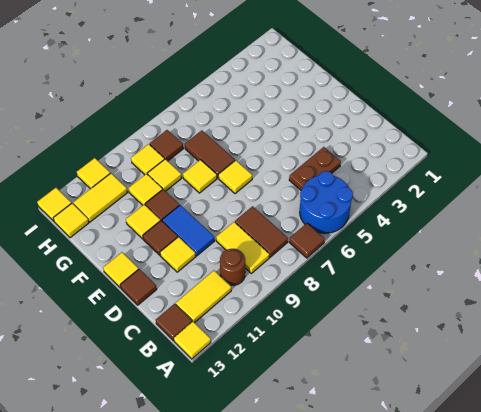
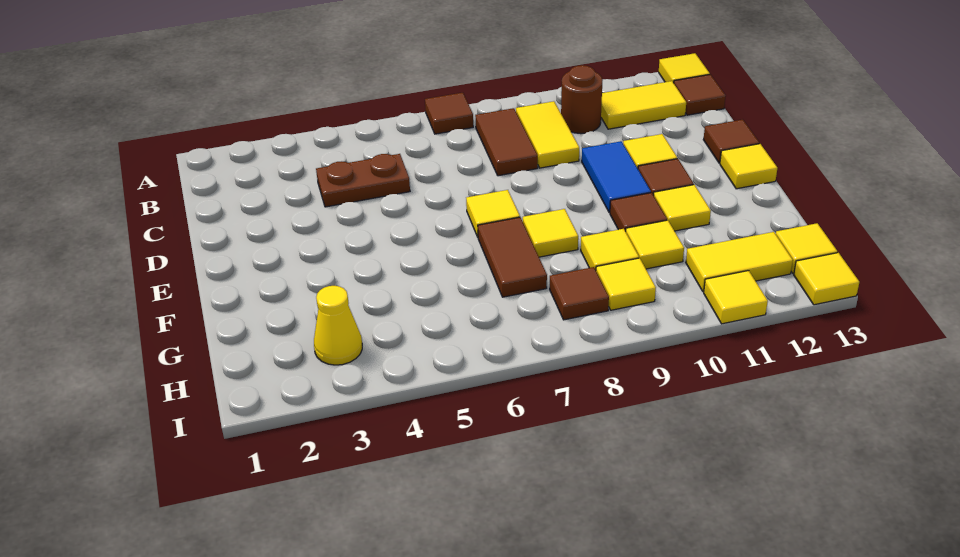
blue round brick A5:B6 level 1 -> none
none -> yellow cone H3 level 1

